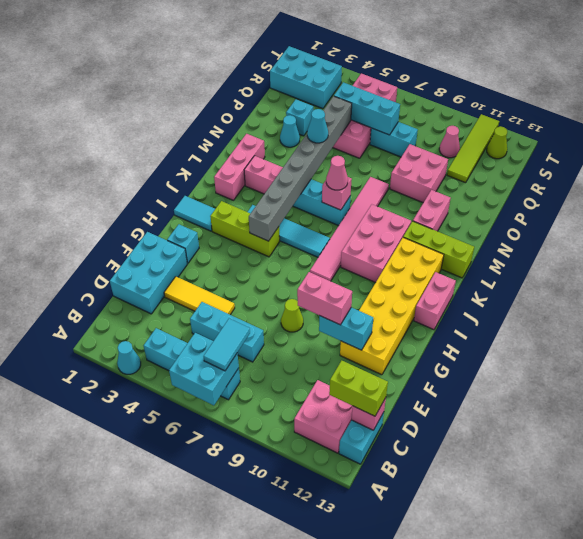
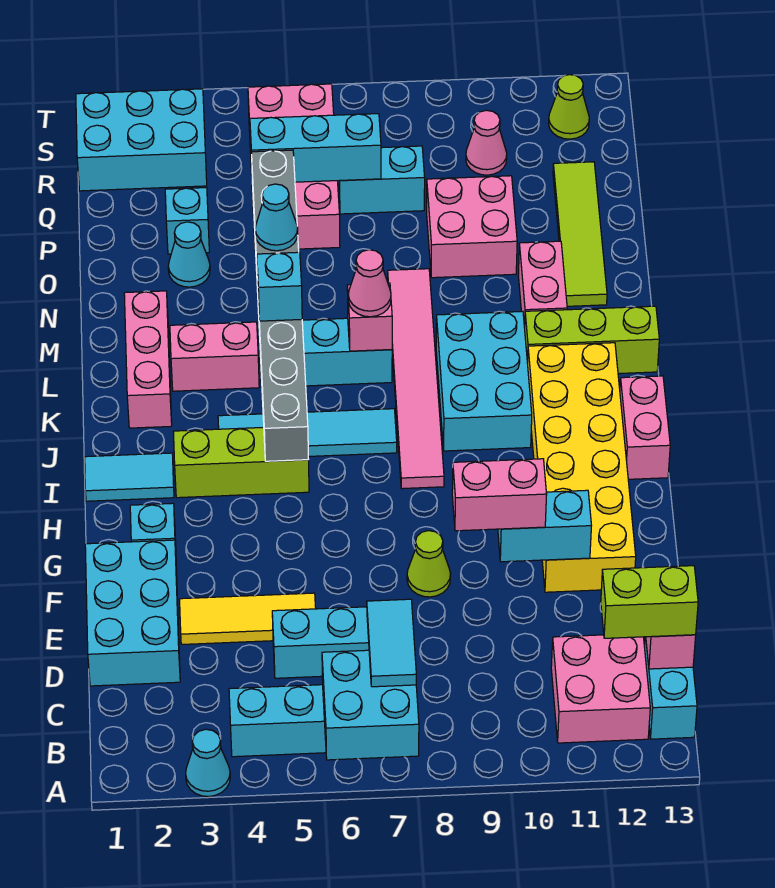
pink brick J9:L10 level 1 -> cyan brick J9:L10 level 1
none -> cyan brick L5 level 3
lime tile Q11:T11 level 1 -> lime tile N12:Q12 level 1

